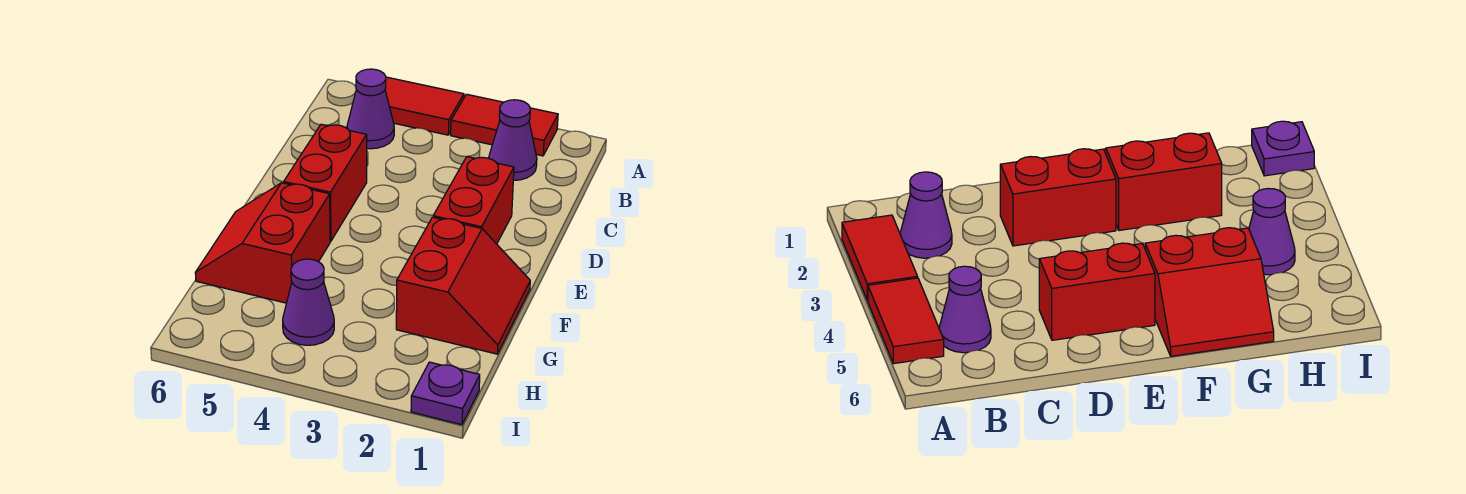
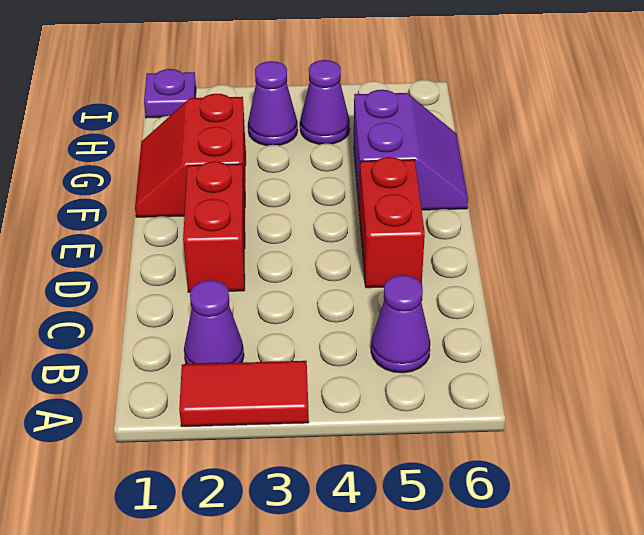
red tile A4:A5 level 1 -> none
red slope F5:G6 level 1 top 5 -> purple slope F5:G6 level 1 top 5
none -> purple cone H3 level 1

